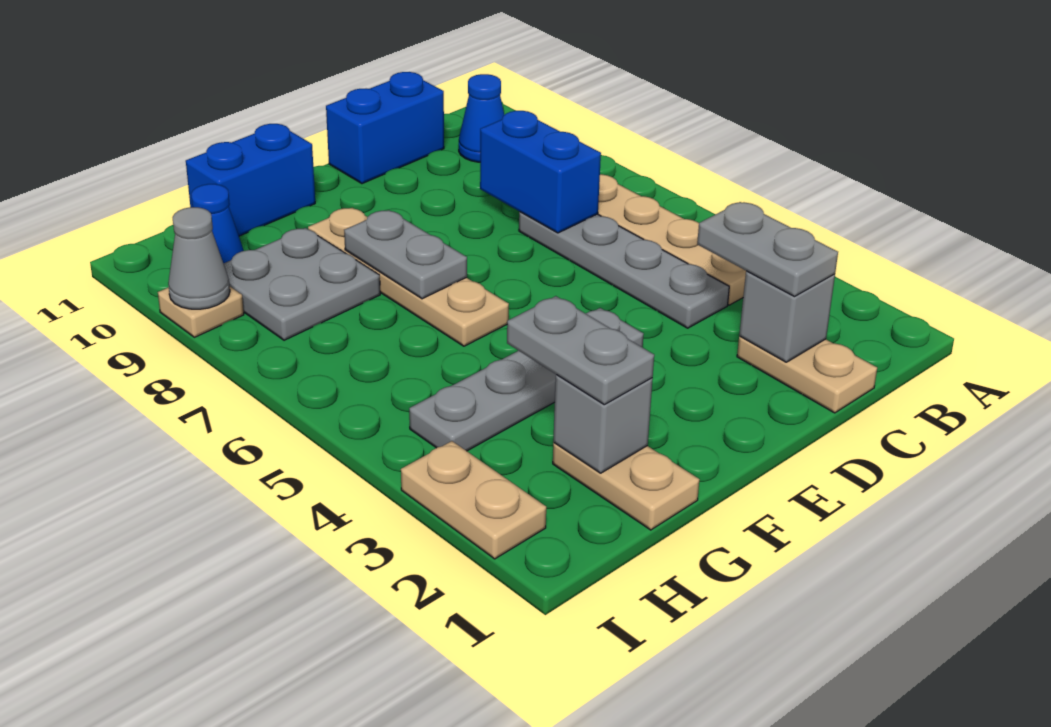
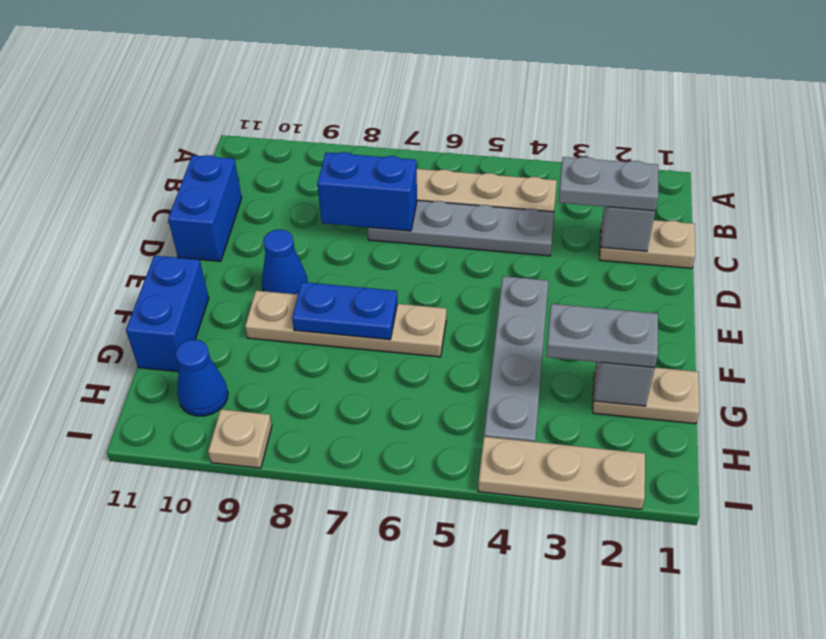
blue cone B10 level 1 -> blue cone E9 level 1
grey plate F7:F8 level 2 -> blue plate F7:F8 level 2
grey plate G8:H9 level 1 -> none
tan plate I2:I3 level 1 -> tan plate I2:I4 level 1
grey cone I9 level 2 -> none

